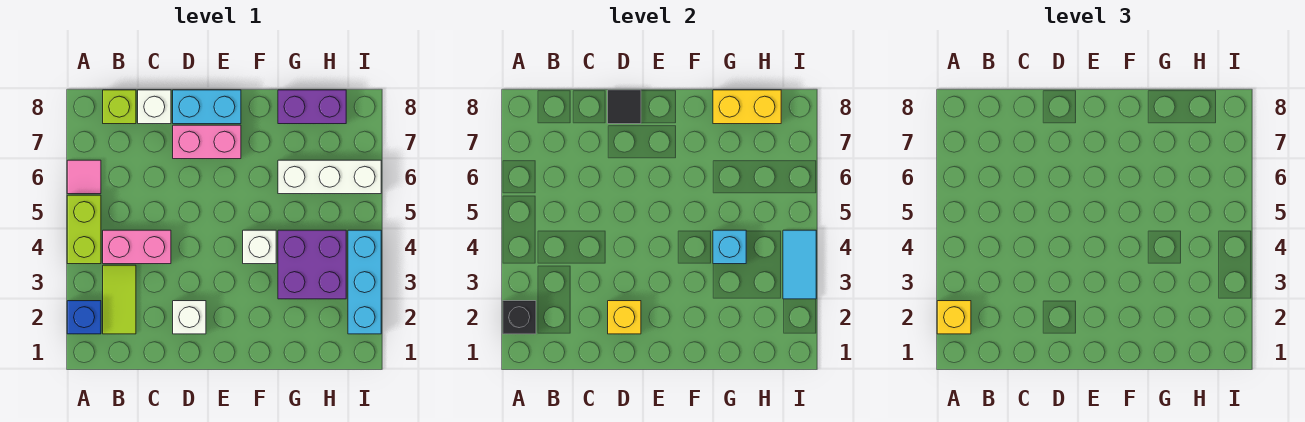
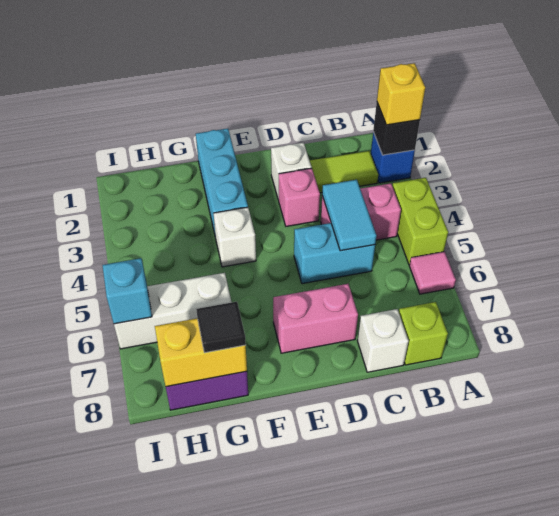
lime tile B2:B3 level 1 -> lime tile B2:C2 level 1
yellow brick D2 level 2 -> none
none -> pink brick D3 level 1
cyan brick D8:E8 level 1 -> cyan brick C5:D5 level 1
black tile D8 level 2 -> black tile G8 level 3
purple brick G3:H4 level 1 -> none
cyan brick G4 level 2 -> cyan brick I6 level 2
cyan brick I2:I4 level 1 -> cyan brick F1:F3 level 1
cyan tile I3:I4 level 2 -> cyan tile C4:C5 level 2

